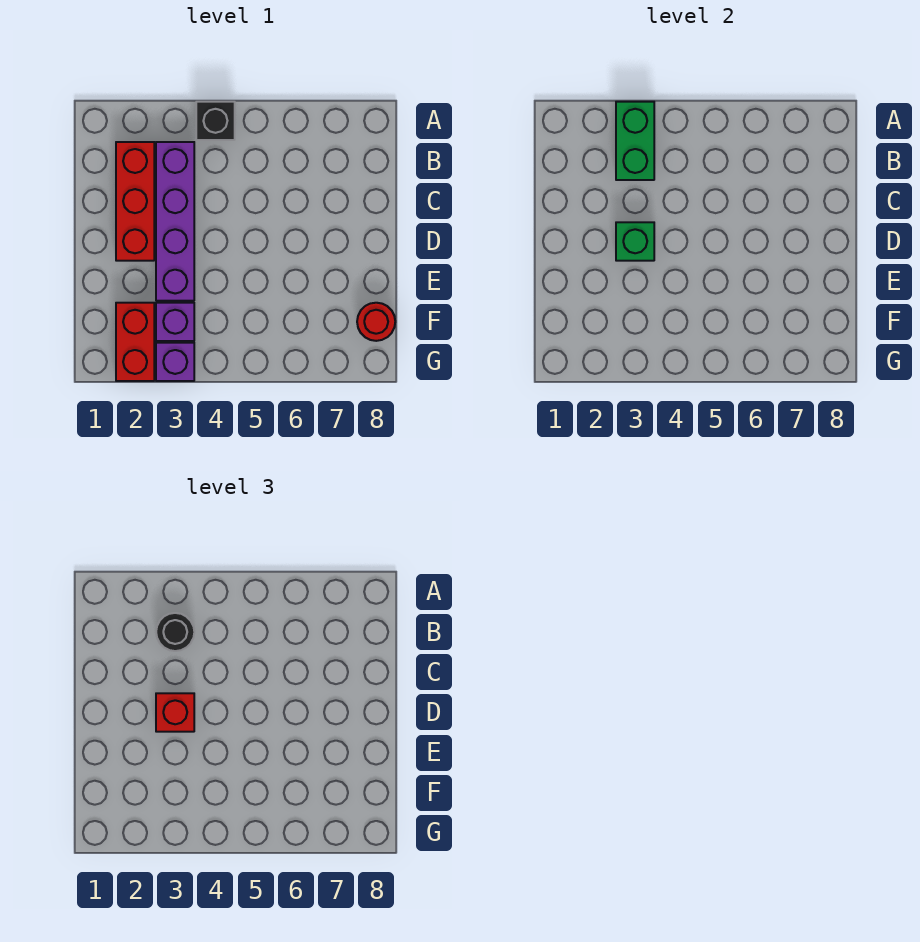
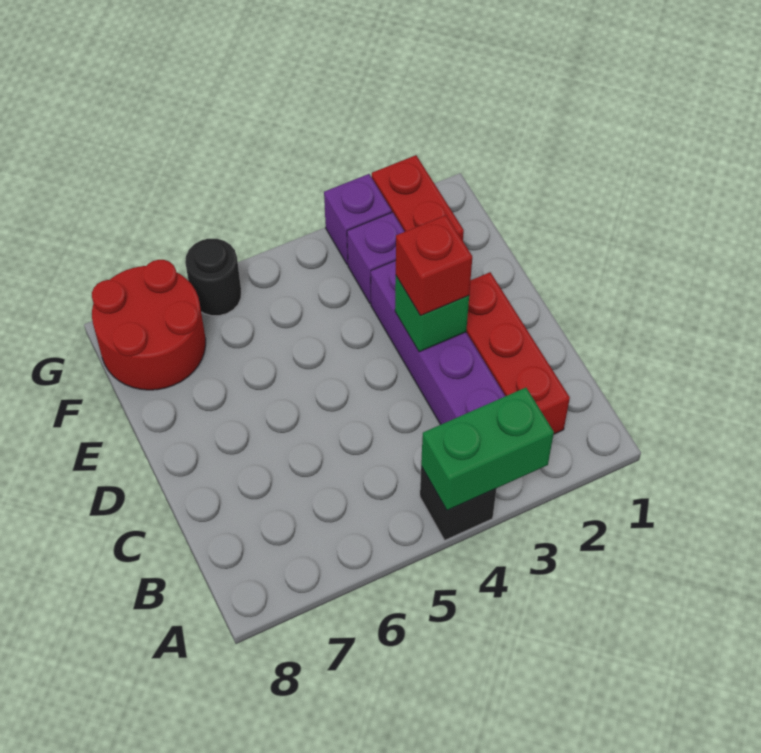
green brick A3:B3 level 2 -> green brick A3:A4 level 2
black round brick B3 level 3 -> black round brick G6 level 1
red round brick F8 level 1 -> red round brick F7:G8 level 1

